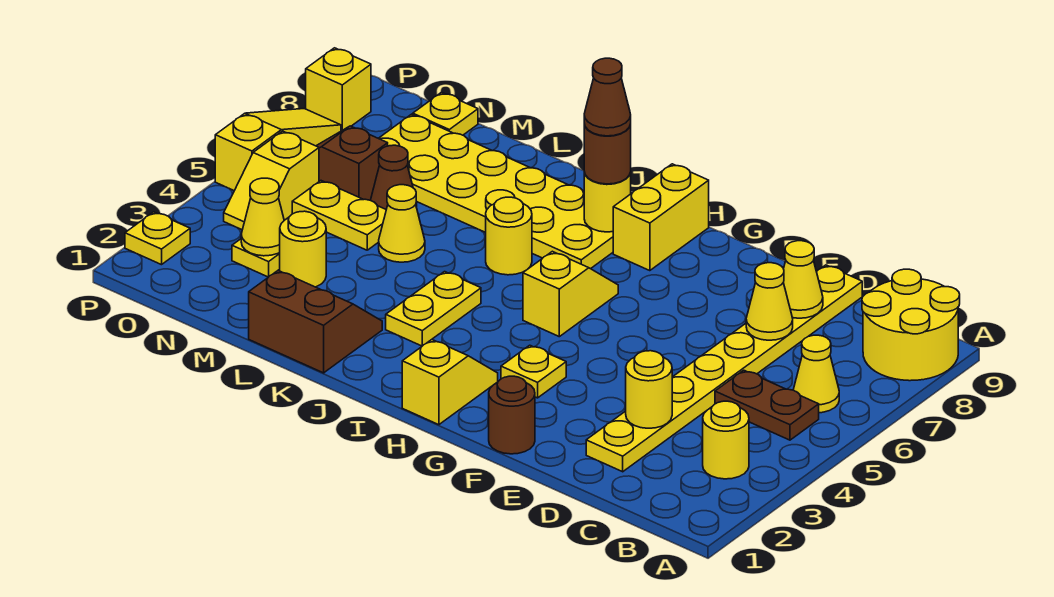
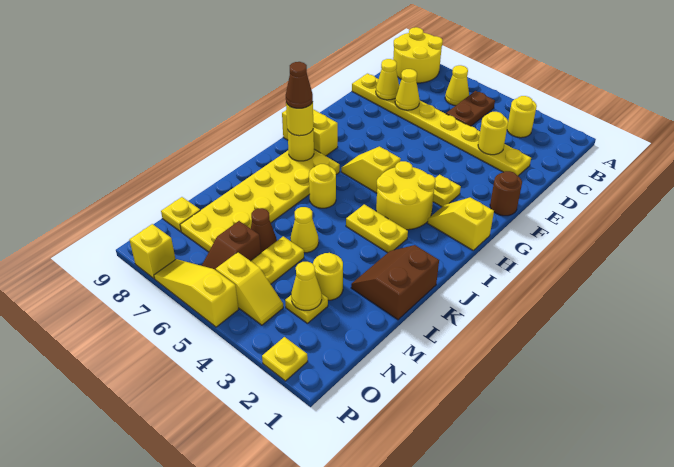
none -> yellow round brick H3:I4 level 1
brown round brick I8 level 3 -> yellow round brick I8 level 3

